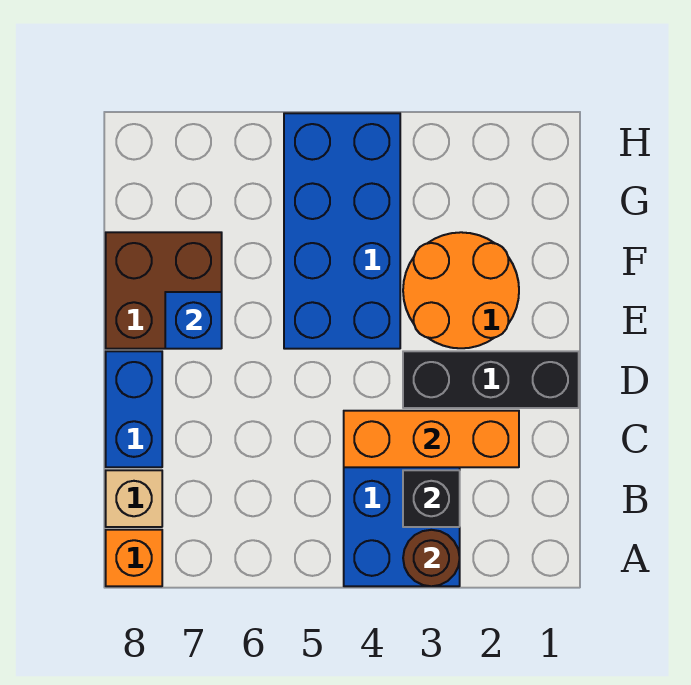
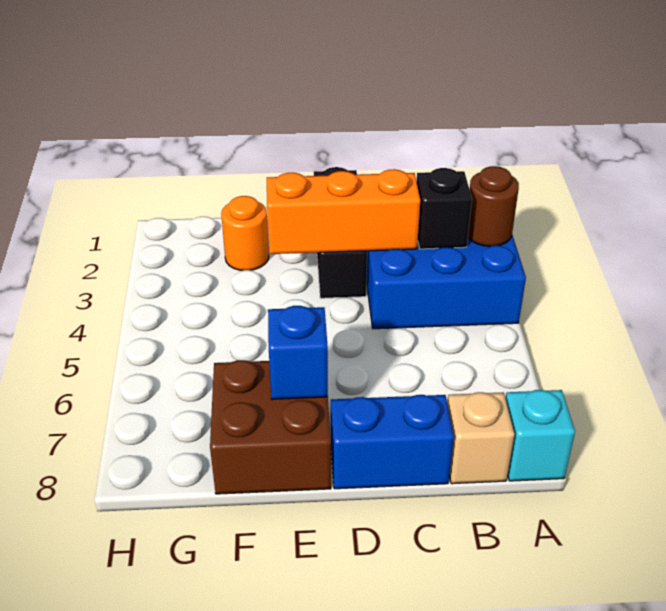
orange brick A8 level 1 -> cyan brick A8 level 1
orange brick C2:C4 level 2 -> orange brick C3:E3 level 2
orange round brick E2:F3 level 1 -> orange round brick F2 level 1
blue brick E4:H5 level 1 -> none

